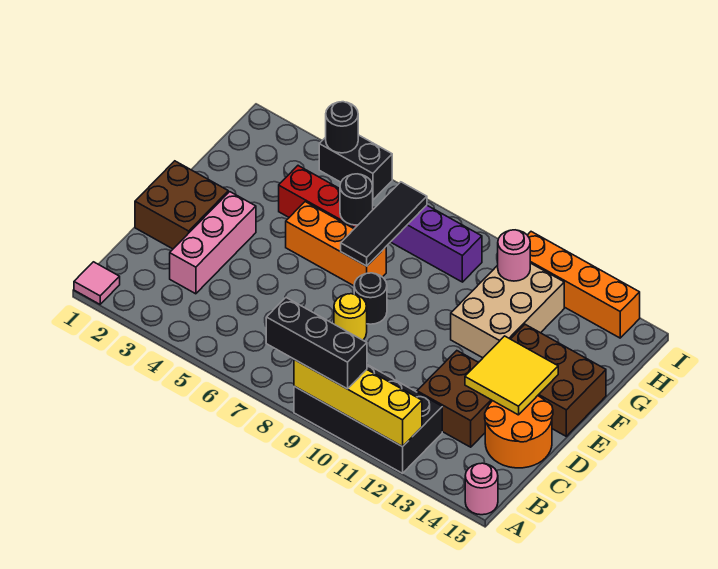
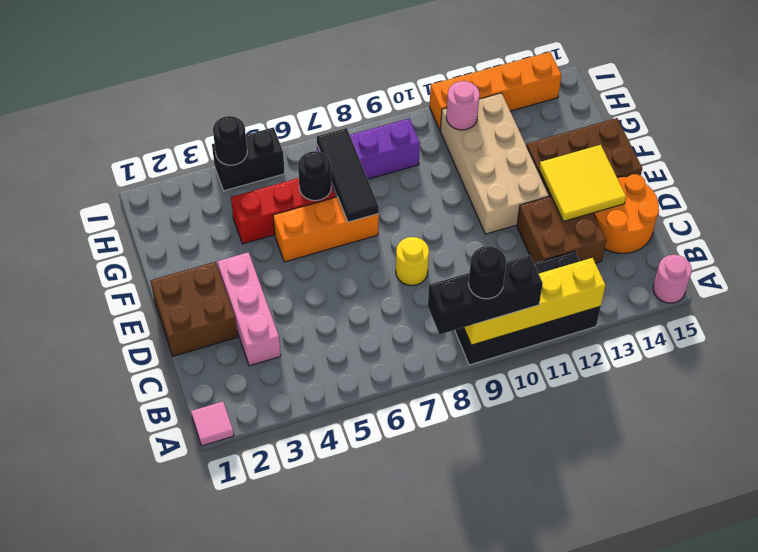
black round brick E8 level 1 -> black round brick A9 level 4
tan brick F11:H12 level 1 -> tan brick E11:H12 level 1

